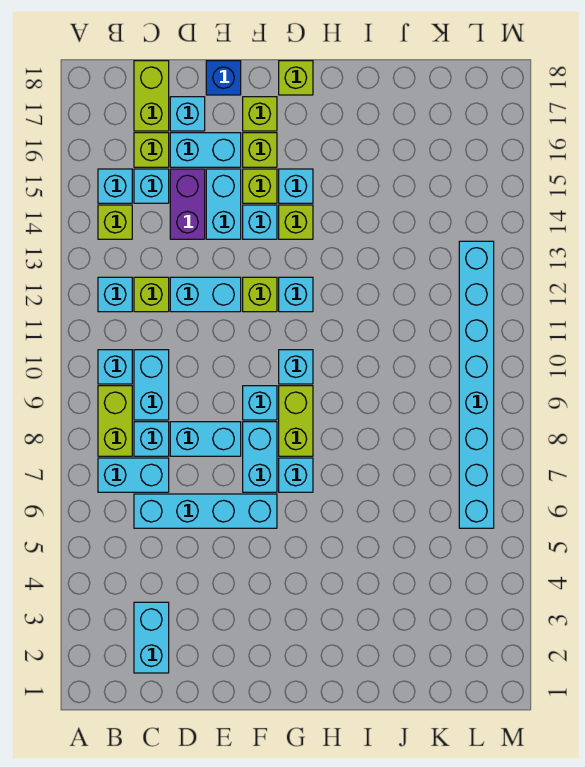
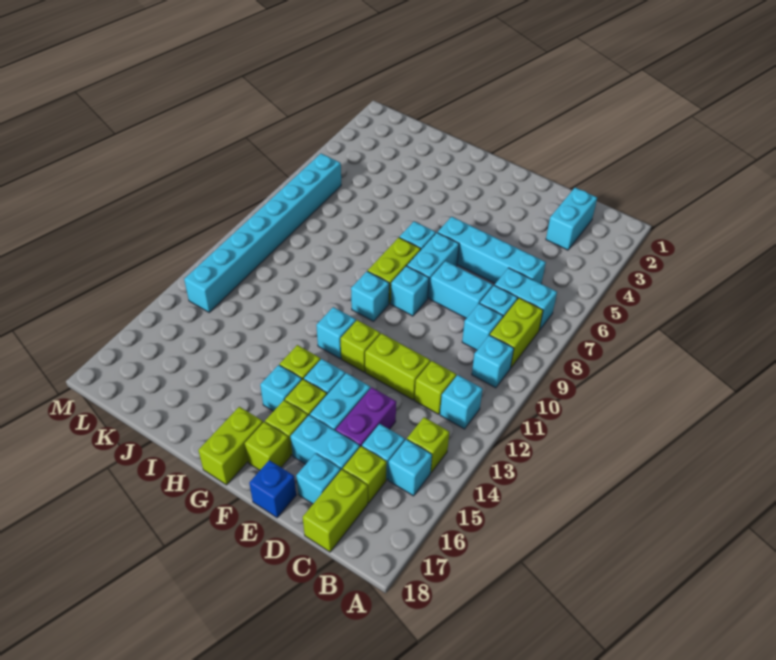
cyan brick C9:C10 level 1 -> cyan brick C9 level 1
cyan brick D12:E12 level 1 -> lime brick D12:E12 level 1
lime brick G18 level 1 -> lime brick G17:G18 level 1

